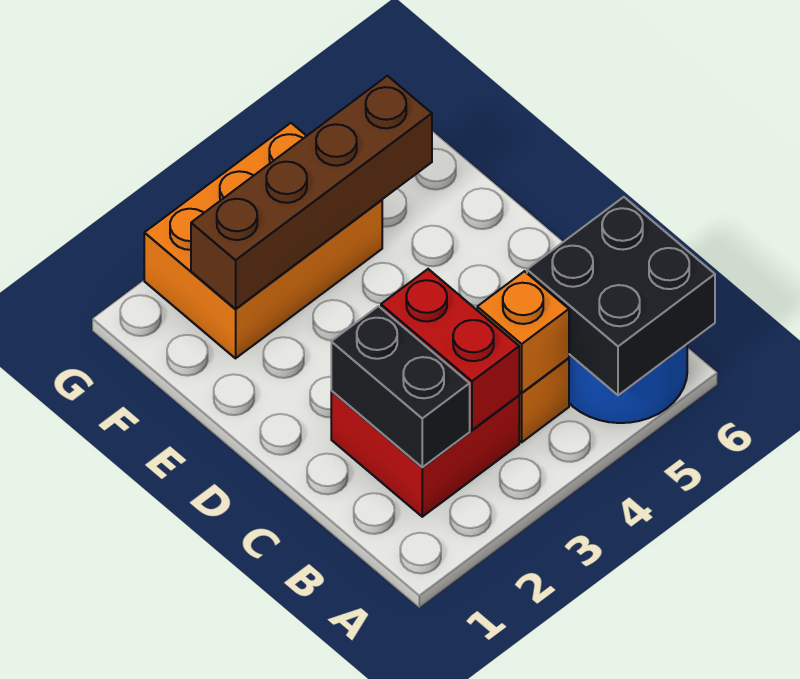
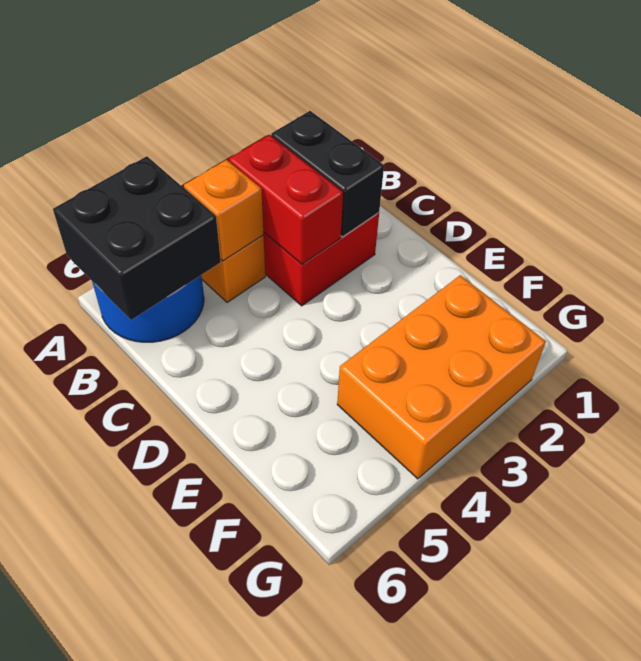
brown brick F2:F5 level 2 -> none

